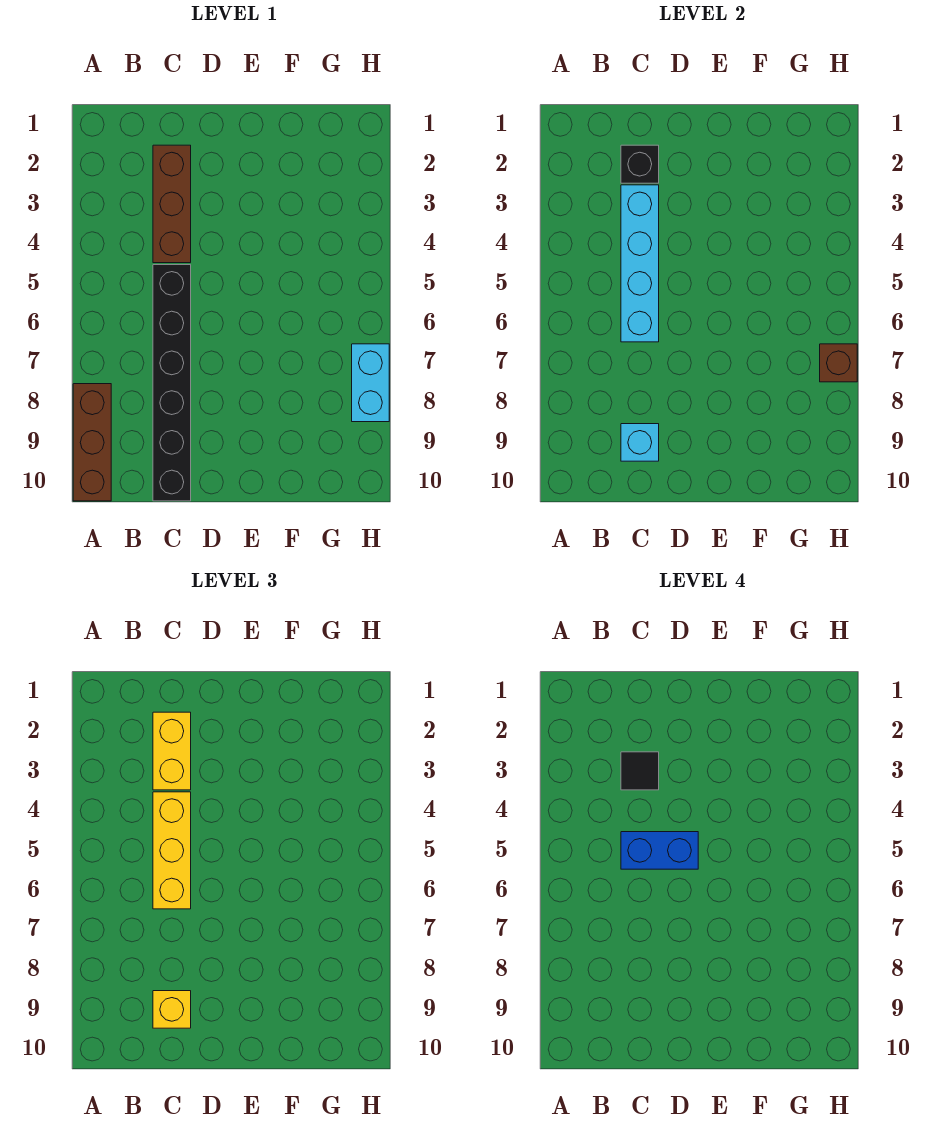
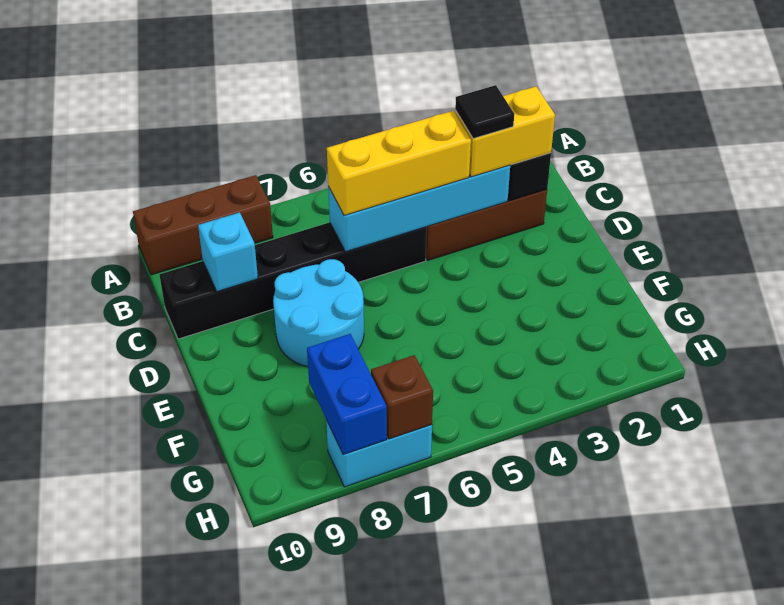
blue brick C5:D5 level 4 -> blue brick G8:H8 level 2
yellow brick C9 level 3 -> none
none -> cyan round brick D7:E8 level 1

